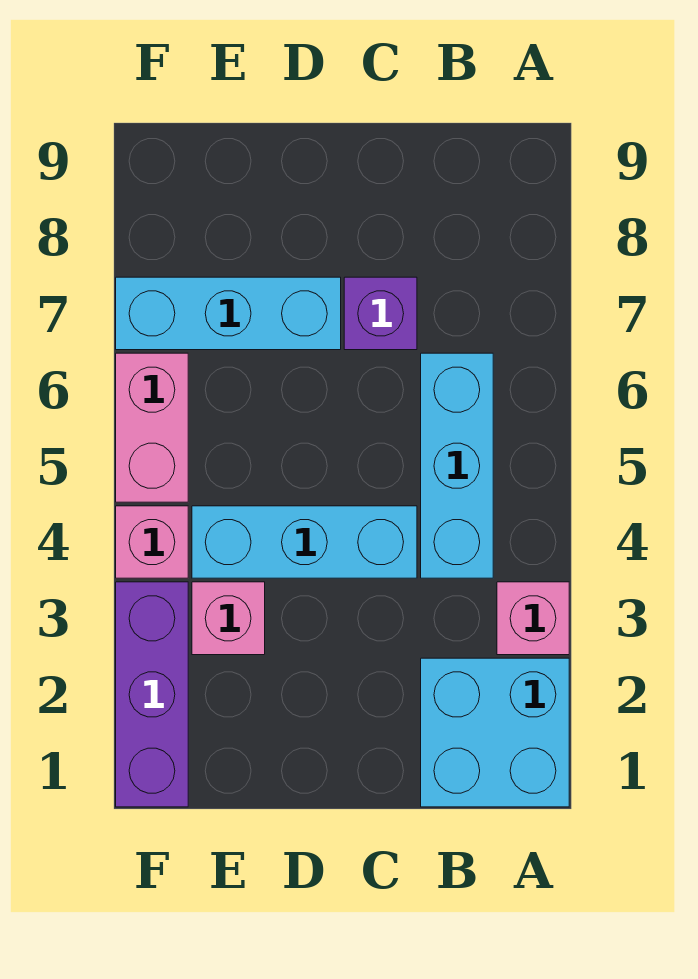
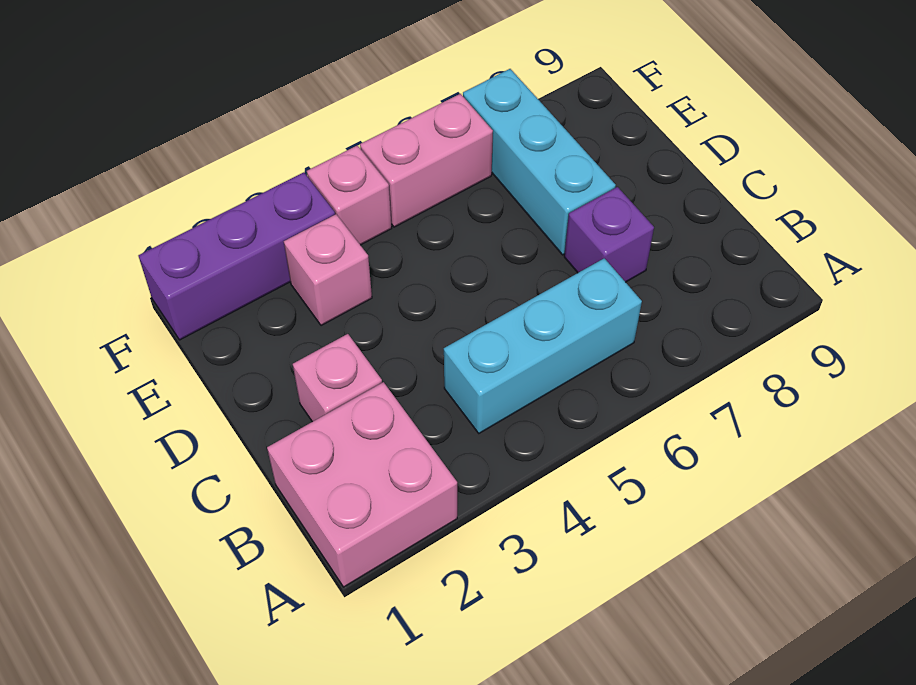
cyan brick A1:B2 level 1 -> pink brick A1:B2 level 1
pink brick A3 level 1 -> pink brick C2 level 1
cyan brick C4:E4 level 1 -> none

